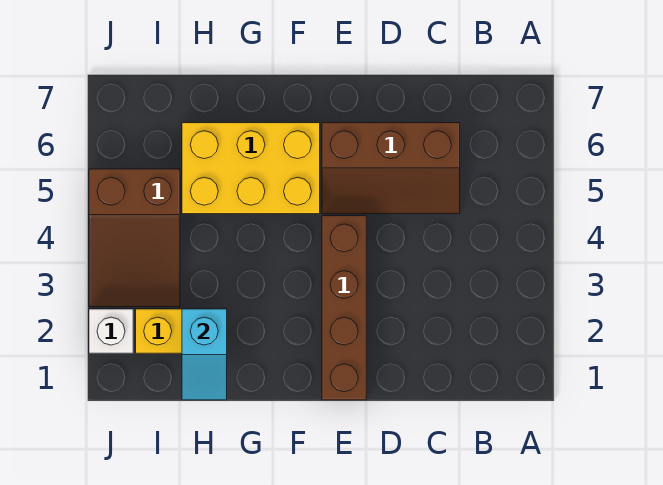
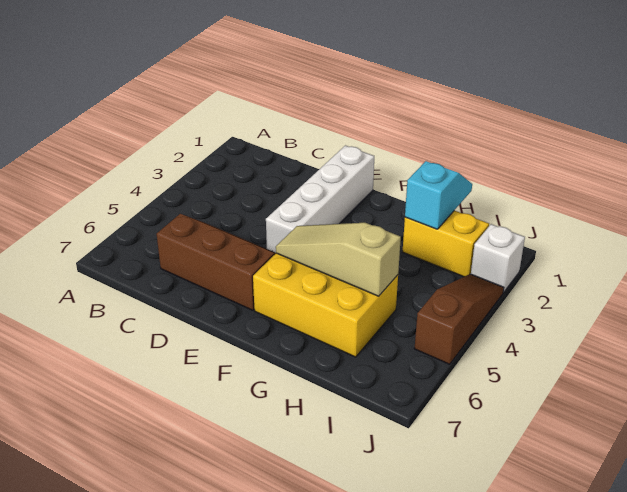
brown brick E1:E4 level 1 -> white brick E1:E4 level 1
none -> tan slope F5:H5 level 2 top H
brown slope I3:J5 level 1 top 5 -> brown slope J3:J5 level 1 top 5

